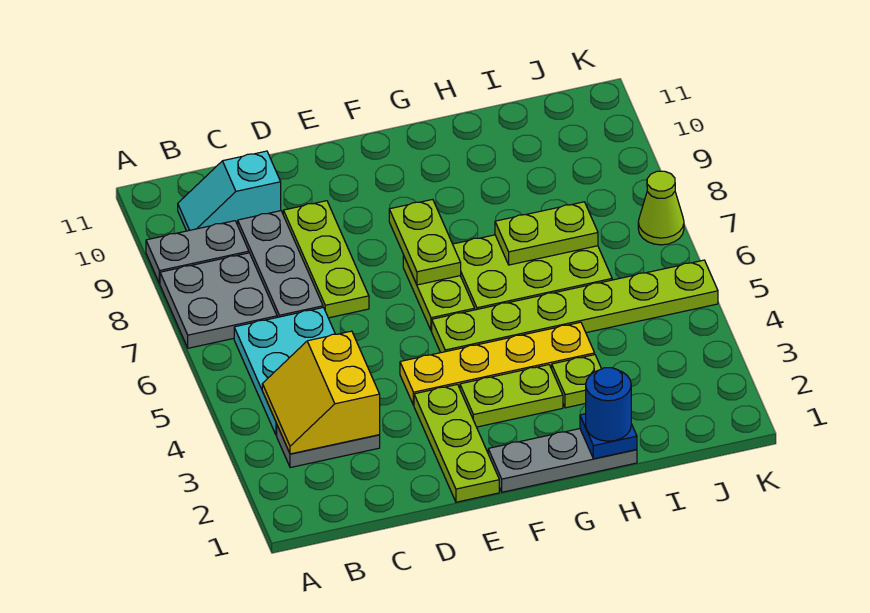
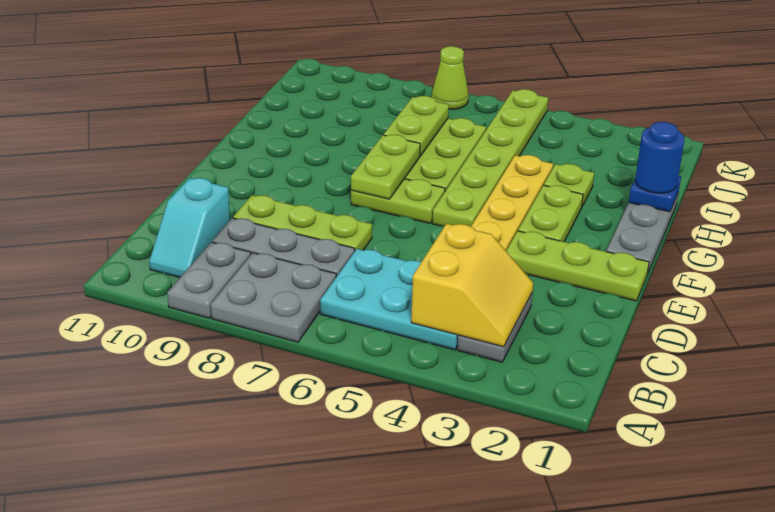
yellow slope B3:C4 level 2 top C -> yellow slope B3:C4 level 2 top 4
lime plate F7:F8 level 2 -> lime plate F7:G7 level 2

